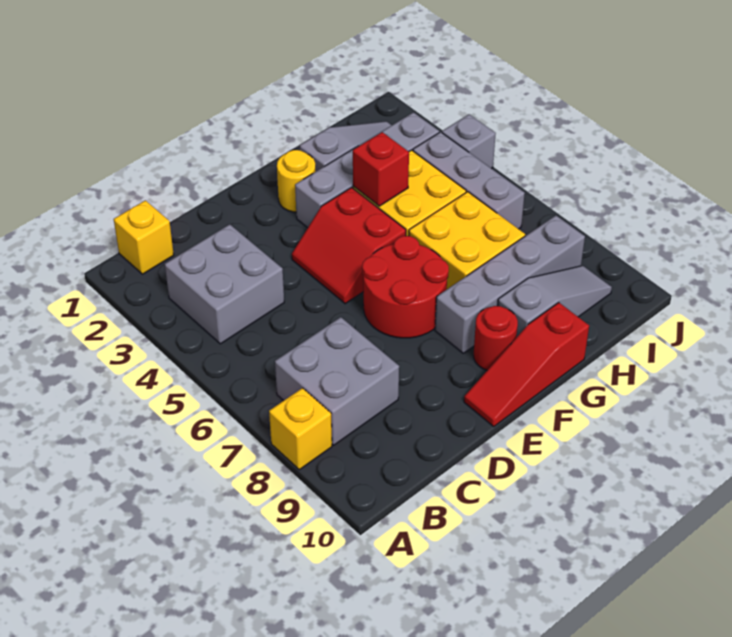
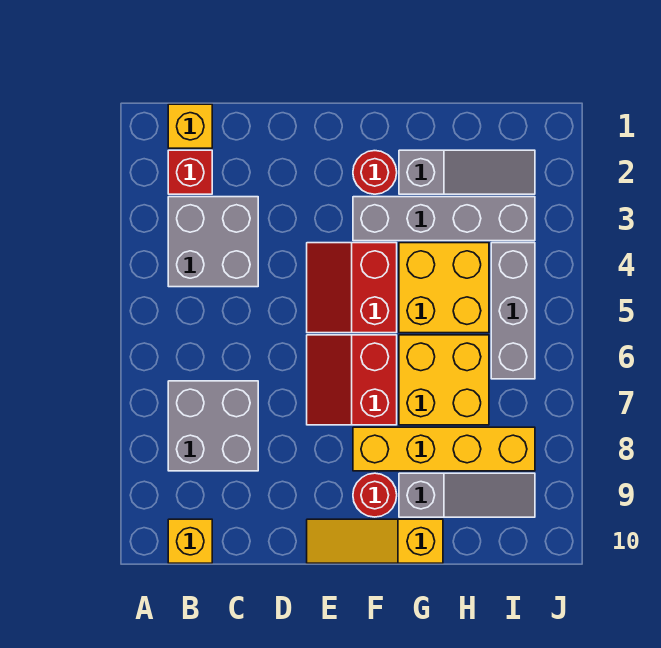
yellow brick A8 level 1 -> yellow brick B10 level 1
red round brick E6:F7 level 1 -> red slope E6:F7 level 1 top F
red slope E10:G10 level 1 top G -> yellow slope E10:G10 level 1 top G
yellow round brick F2 level 1 -> red round brick F2 level 1
grey brick F8:I8 level 1 -> yellow brick F8:I8 level 1
red brick G4 level 2 -> red brick B2 level 1
grey brick J4 level 1 -> none

